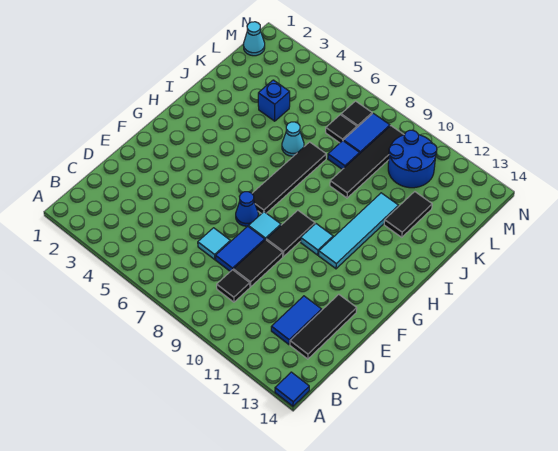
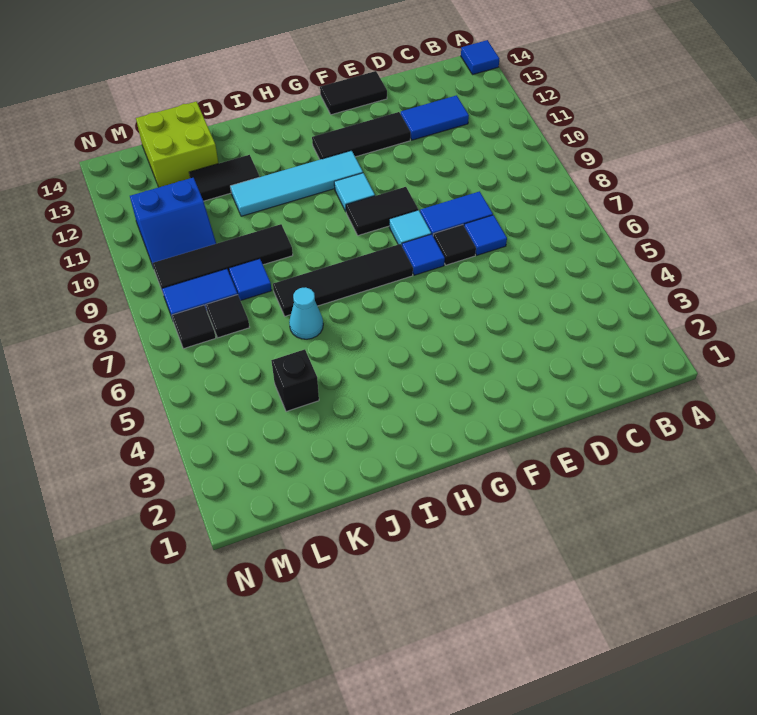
black tile C9 level 1 -> black tile E7 level 1
black tile C13:E13 level 1 -> black tile E12:G12 level 1
cyan tile D7 level 1 -> blue tile D7 level 1
black tile D9:E9 level 1 -> black tile E14:F14 level 1
blue cone F7 level 1 -> blue tile F7 level 1
blue brick K4 level 1 -> black brick K4 level 1
none -> lime brick K13:L14 level 1
blue round brick L10:M11 level 1 -> blue slope L10:M11 level 1 top 11
cyan cone M1 level 1 -> none

